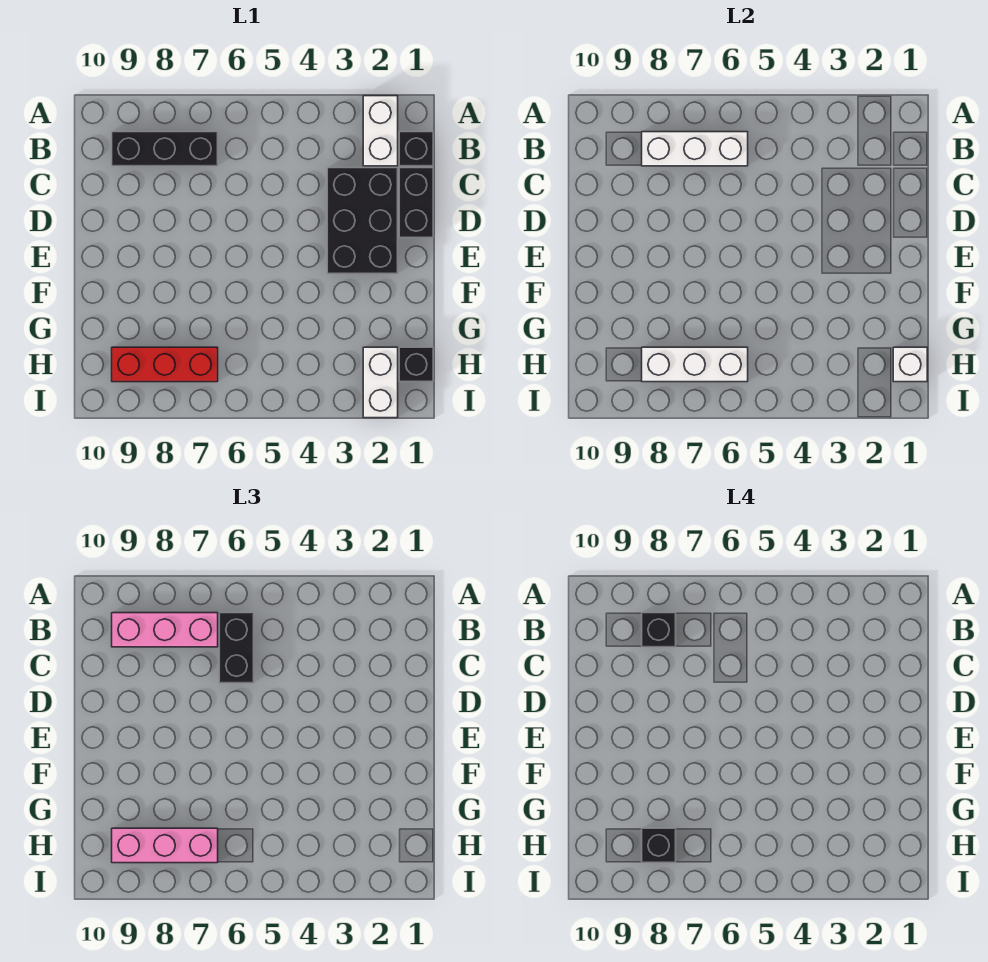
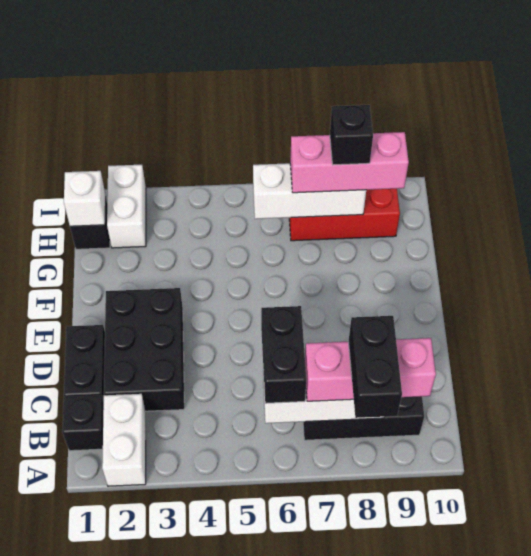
black brick B8 level 4 -> black brick A8:B8 level 4

